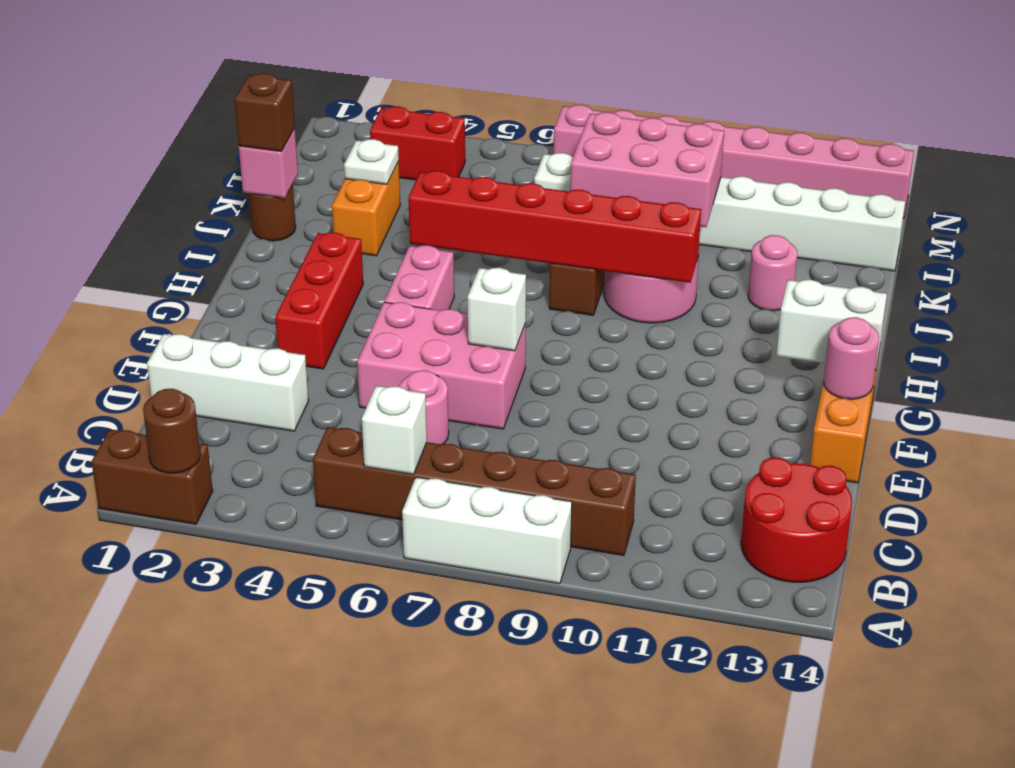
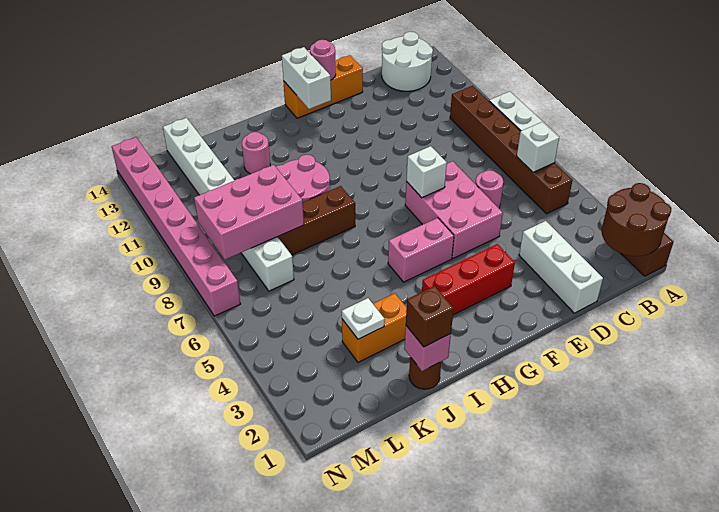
brown round brick A2 level 2 -> brown round brick A1:B2 level 2
red round brick B13:C14 level 1 -> white round brick B13:C14 level 1
red brick I5:I10 level 2 -> none
pink brick K8:L10 level 2 -> pink brick K8:M9 level 2
red brick M3:M4 level 1 -> none

